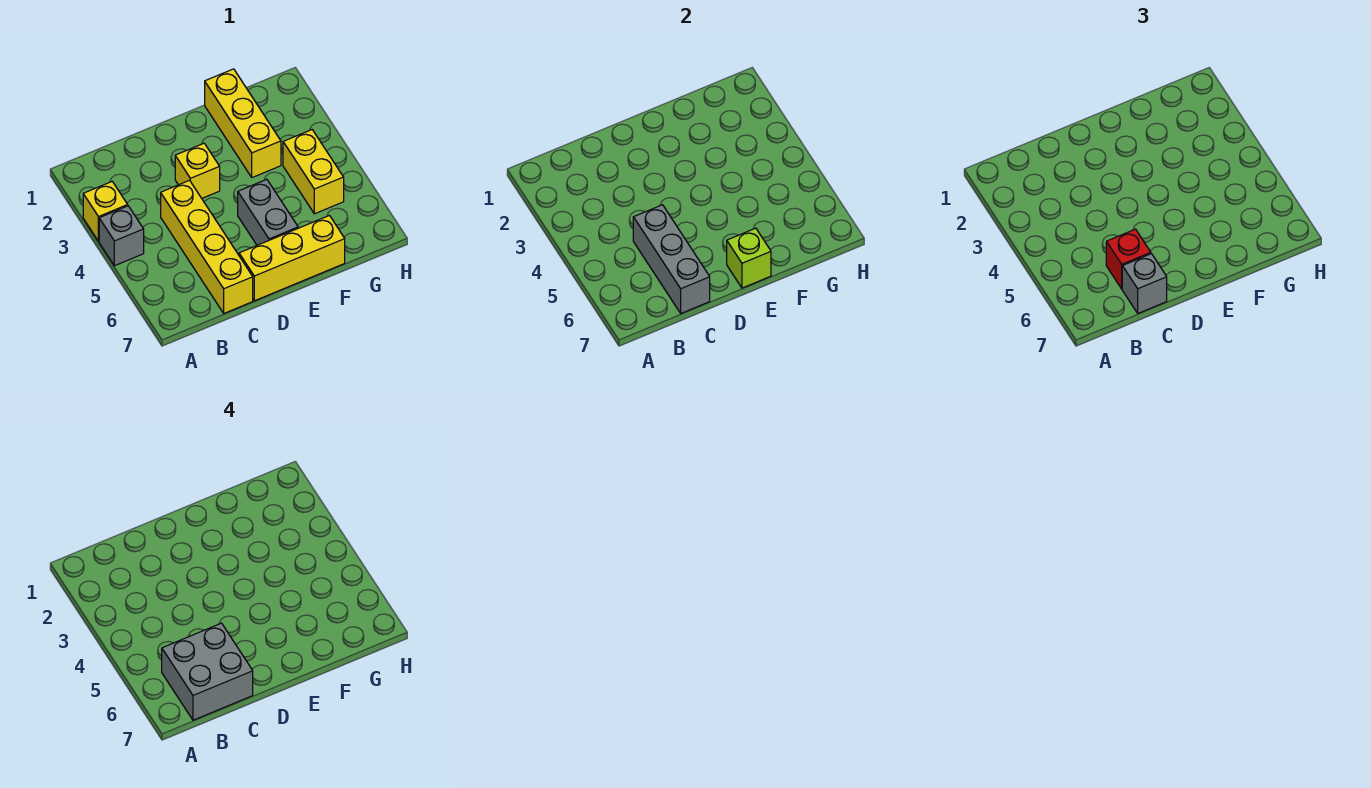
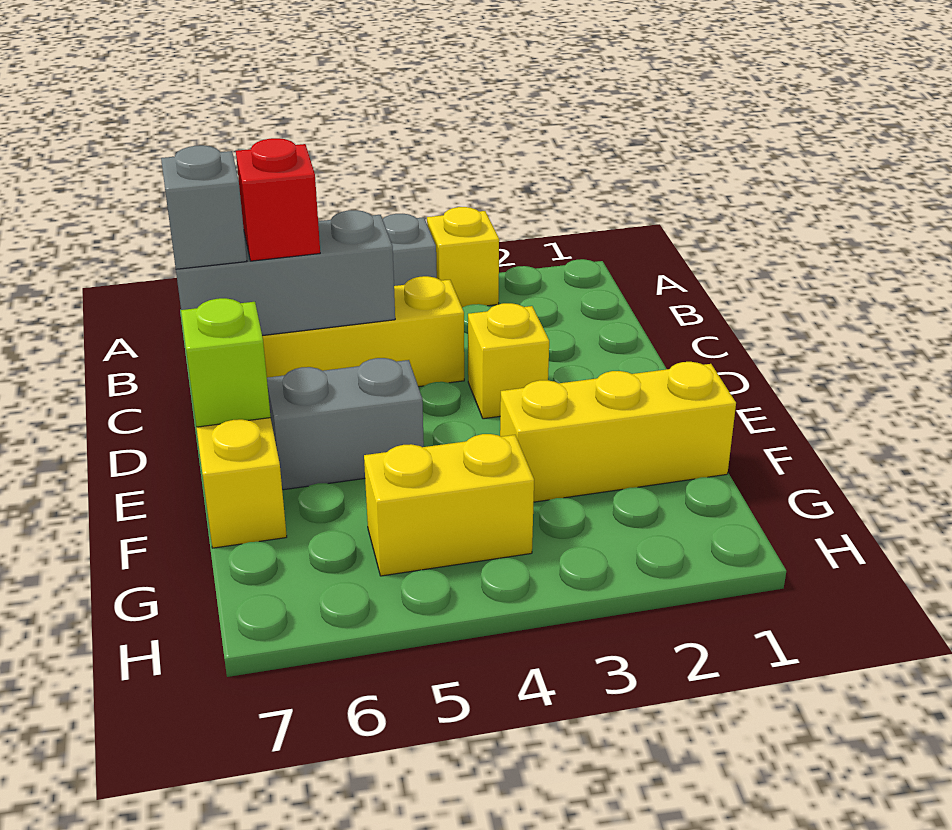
grey brick B6:C7 level 4 -> none

